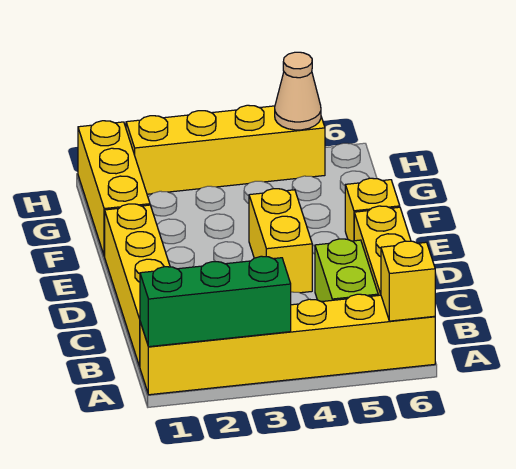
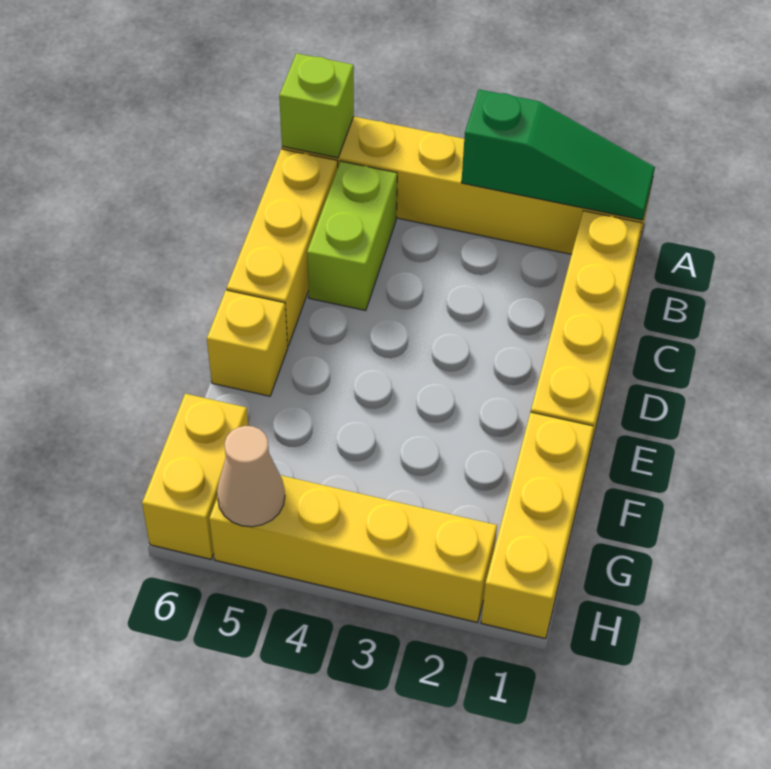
green brick A1:A3 level 2 -> green slope A1:A3 level 2 top 3
yellow brick A6 level 2 -> lime brick A6 level 2
yellow brick D4:E4 level 1 -> yellow brick G6:H6 level 1

